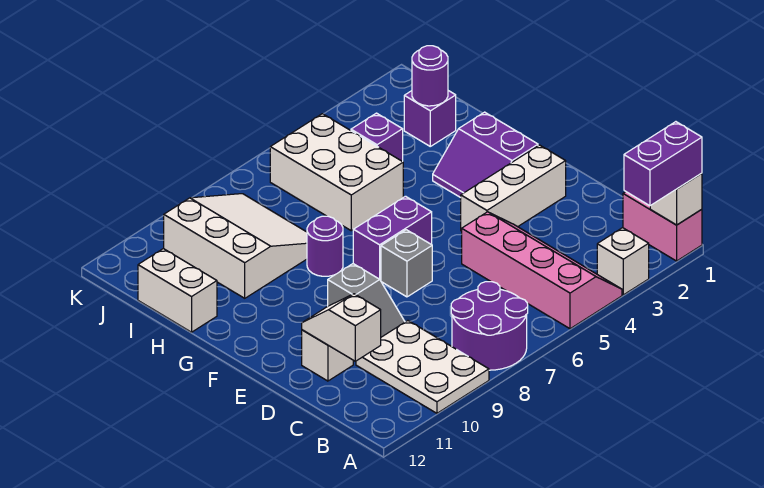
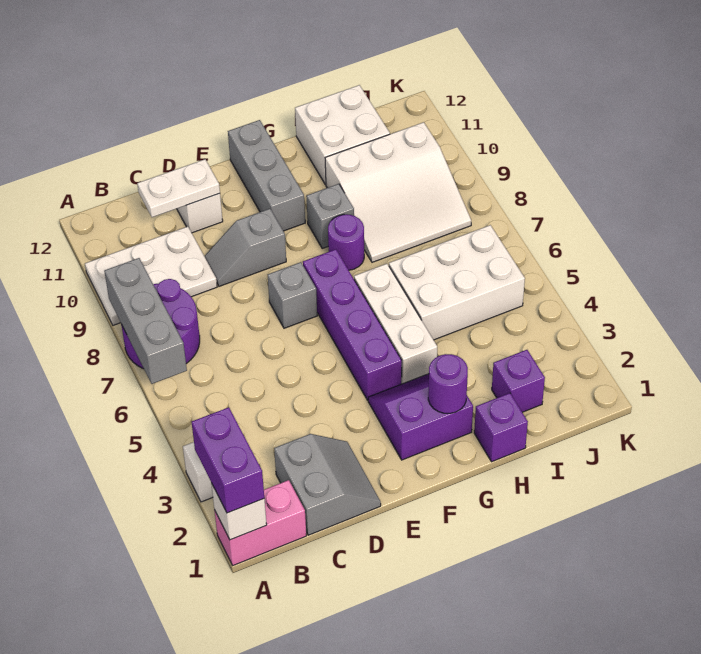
pink slope A4:D5 level 1 top 5 -> none
none -> grey brick A6:A8 level 2
none -> grey slope C1:D2 level 1 top C
white slope C11:D11 level 2 top C -> white plate C11:D11 level 2
white brick E2:E4 level 1 -> white brick G4:G6 level 1
purple brick F6:F7 level 1 -> purple brick F4:F7 level 1
none -> grey brick F10:F12 level 1
none -> grey brick G9 level 1
white brick H12:I12 level 1 -> white brick H11:I12 level 1
purple round brick I2 level 2 -> purple round brick G2 level 2
purple brick I4 level 1 -> purple brick H1 level 1

